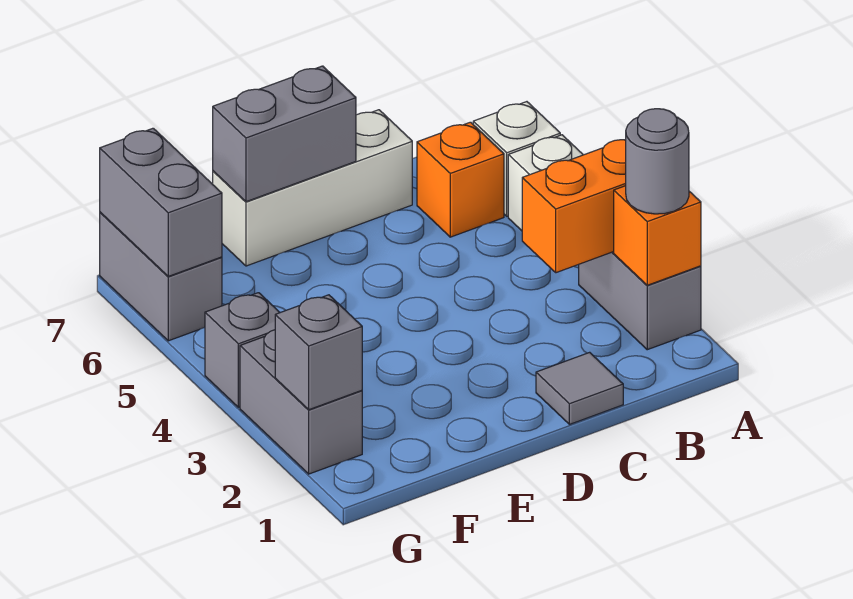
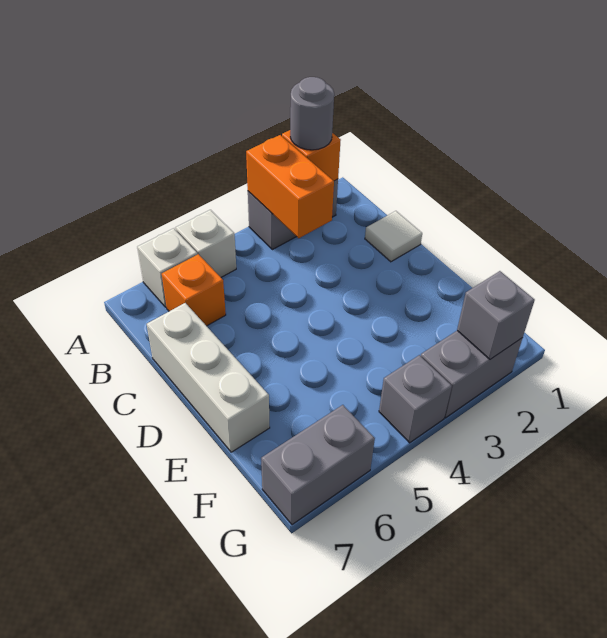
grey tile C1 level 1 -> white tile C1 level 1
grey brick D7:E7 level 2 -> none
grey brick G6:G7 level 2 -> none

